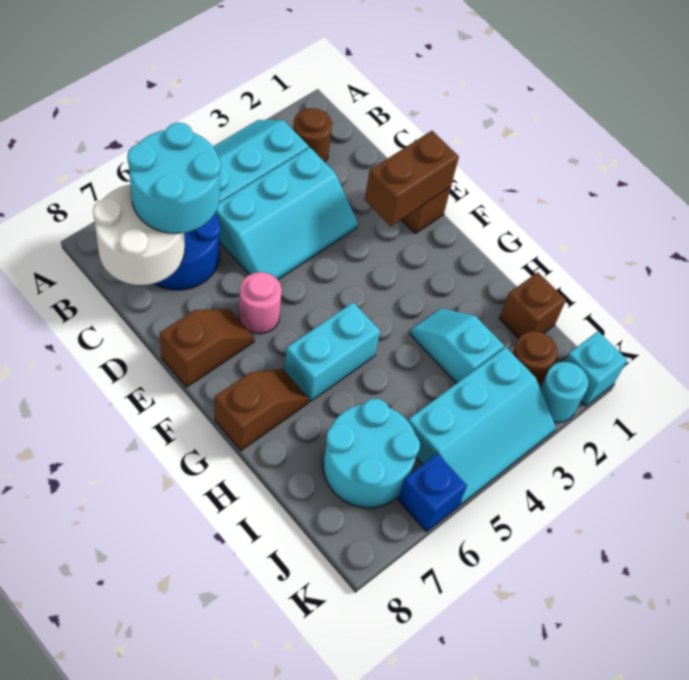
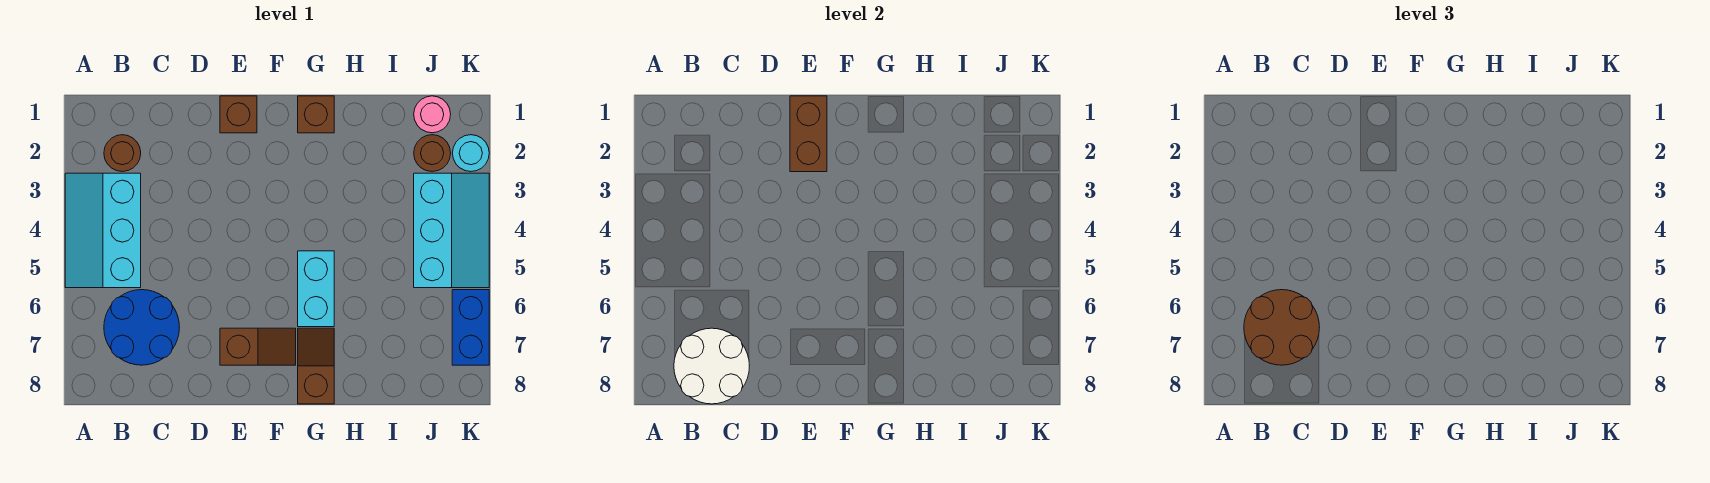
cyan round brick B6:C7 level 3 -> brown round brick B6:C7 level 3
cyan slope C3:D5 level 1 top C -> none
pink round brick E6 level 1 -> pink round brick J1 level 1
brown slope E7:E8 level 1 top 8 -> brown slope E7:F7 level 1 top E
cyan slope H3:I3 level 1 top I -> none
brown brick I1 level 1 -> brown brick G1 level 1
cyan round brick I6:J7 level 1 -> none
cyan brick K1 level 1 -> none
blue brick K6 level 1 -> blue brick K6:K7 level 1

